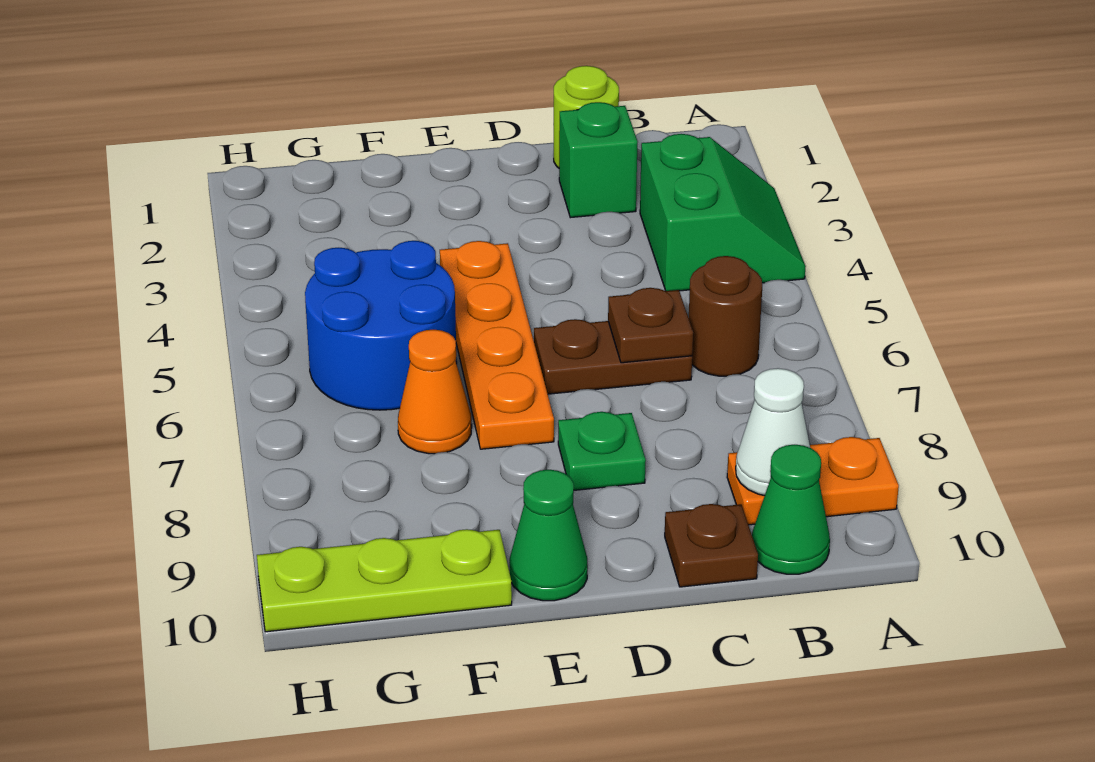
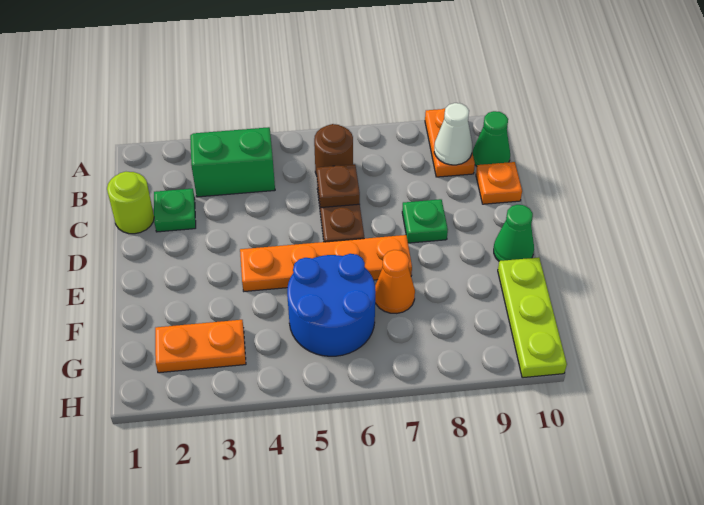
green brick C2 level 1 -> green plate C2 level 1
brown plate C10 level 1 -> orange plate C10 level 1
none -> orange plate G2:G3 level 1

